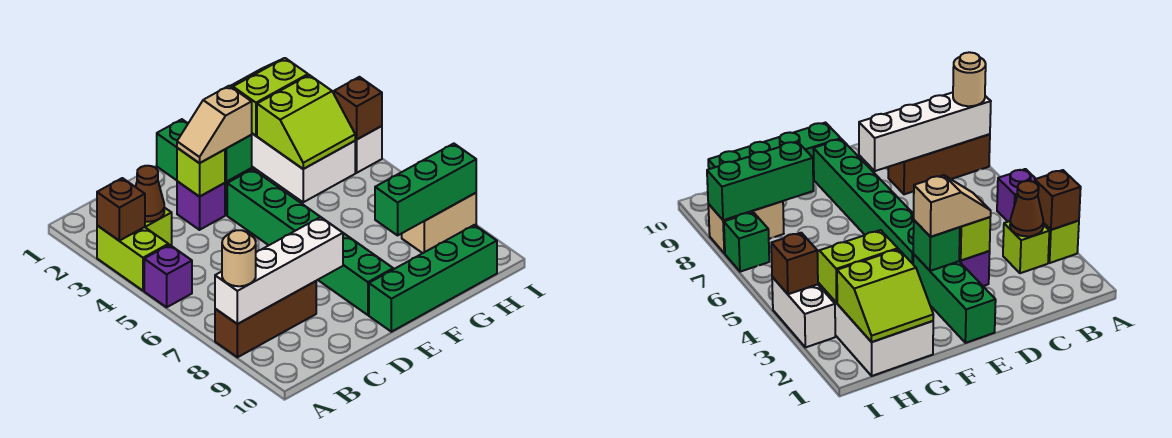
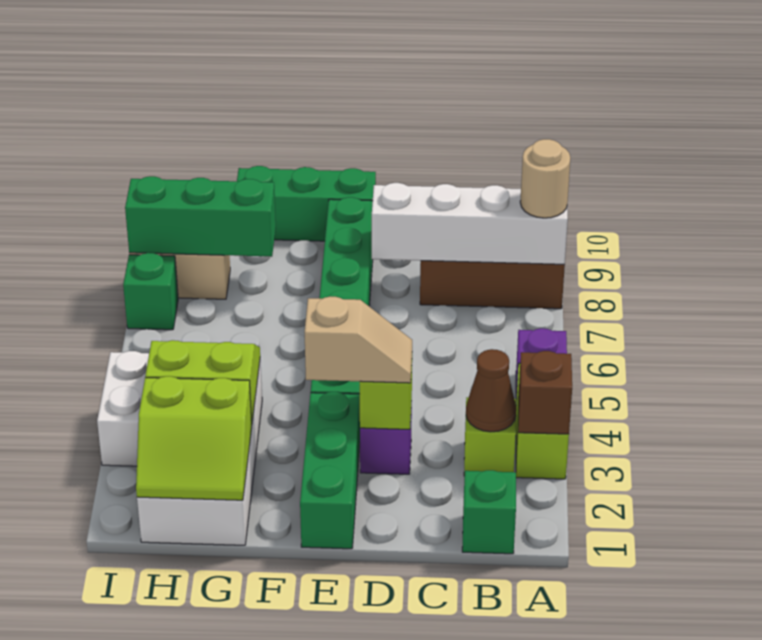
green brick E3 level 2 -> green brick B1 level 1
green brick E10:H10 level 1 -> green brick E10:G10 level 1
brown brick I4 level 2 -> none

